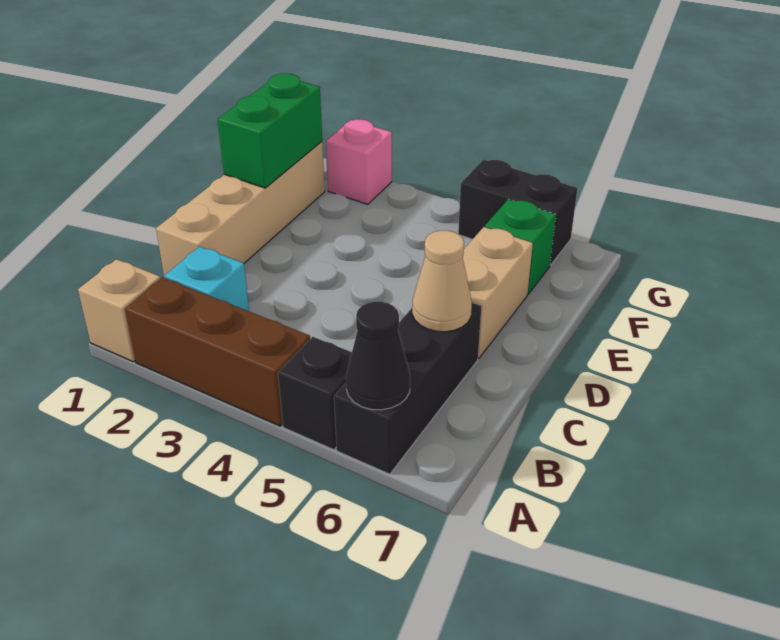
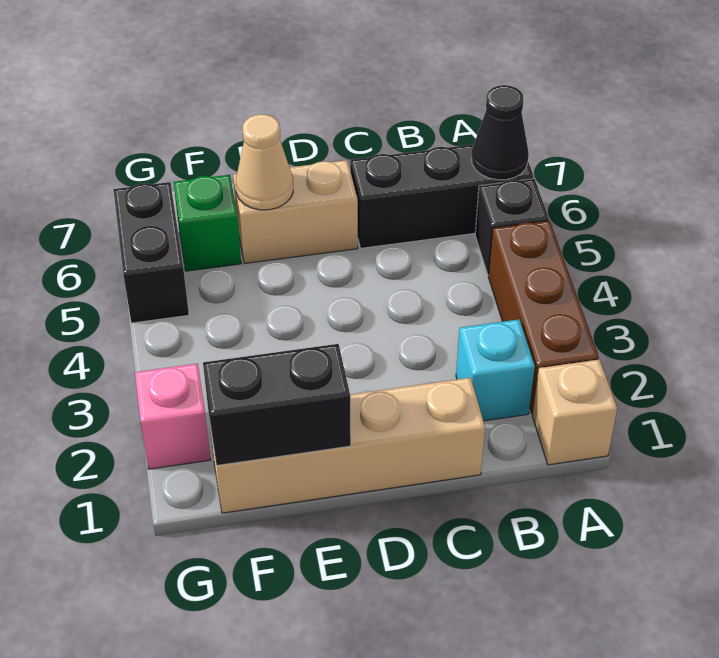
tan cone C6 level 2 -> tan cone E6 level 2
green brick E1:F1 level 2 -> black brick E1:F1 level 2

